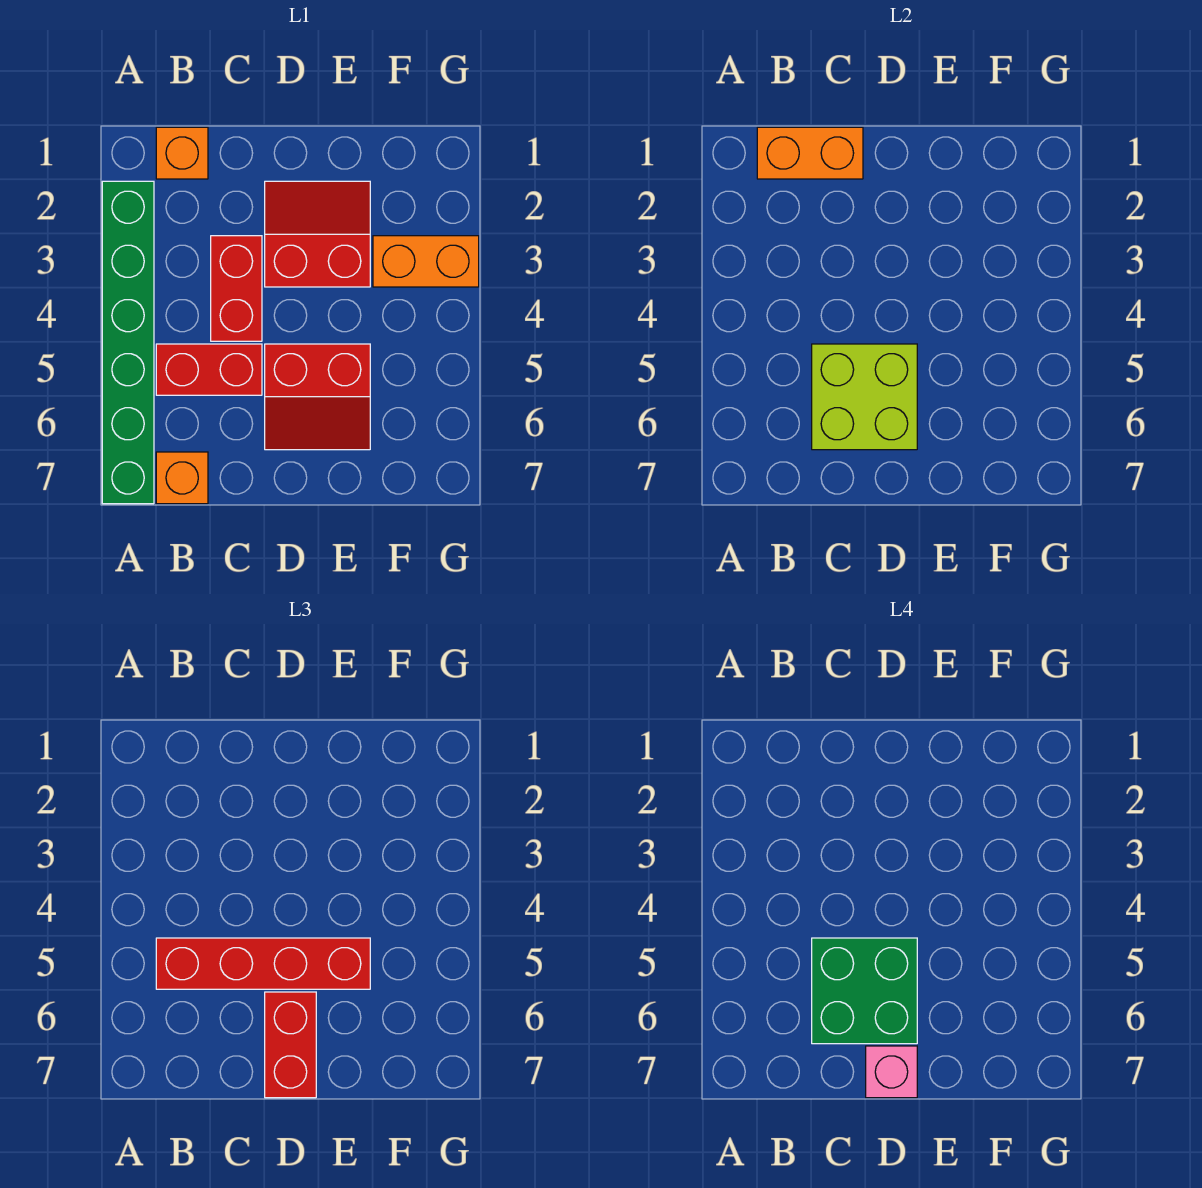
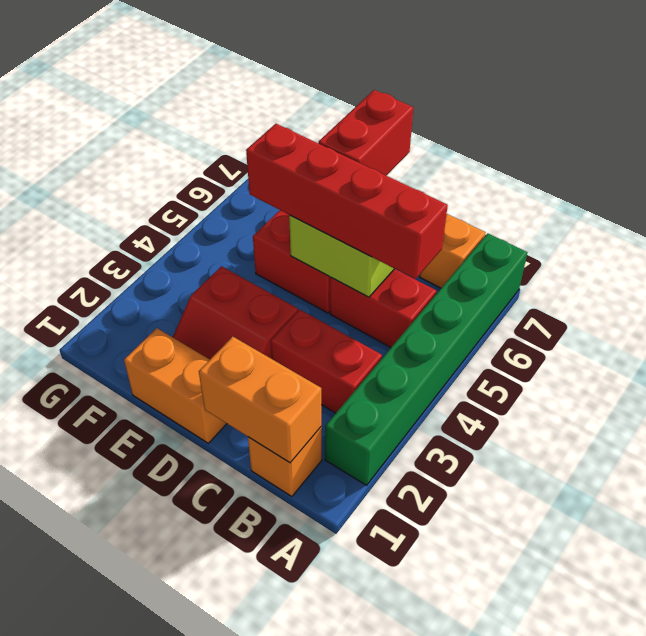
red brick C3:C4 level 1 -> red brick B3:C3 level 1
green brick C5:D6 level 4 -> none
pink brick D7 level 4 -> none
orange brick F3:G3 level 1 -> orange brick D1:E1 level 1

